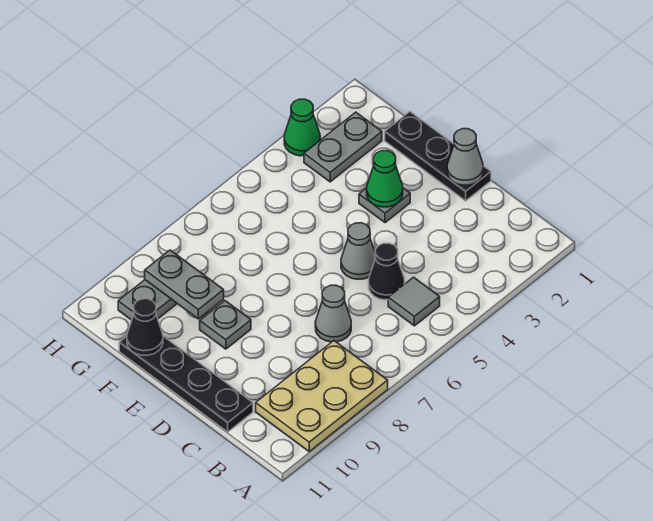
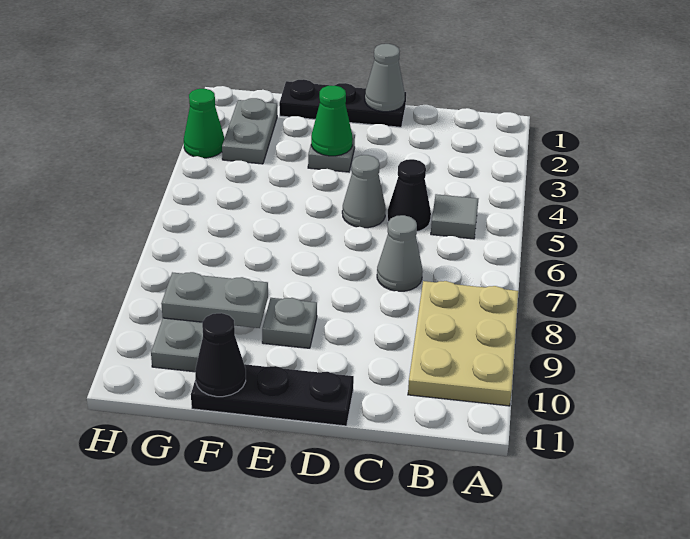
black plate C11:F11 level 1 -> black plate D11:F11 level 1

